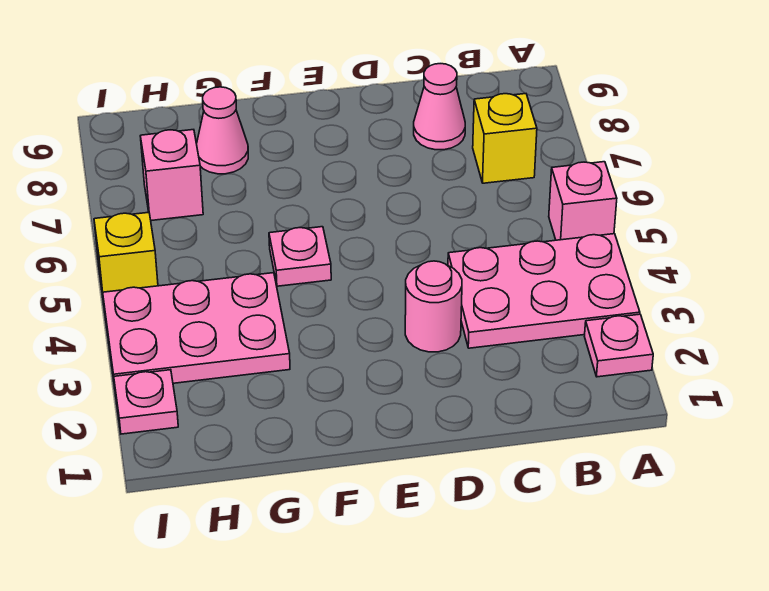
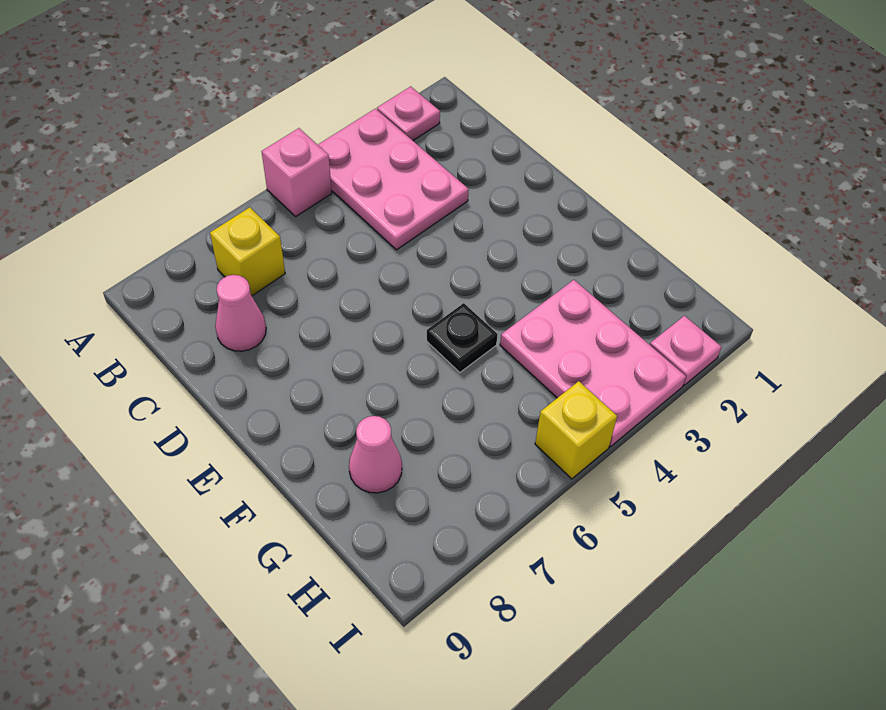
pink round brick D3 level 1 -> none
pink plate F5 level 1 -> black plate F5 level 1
pink brick H7 level 1 -> none

